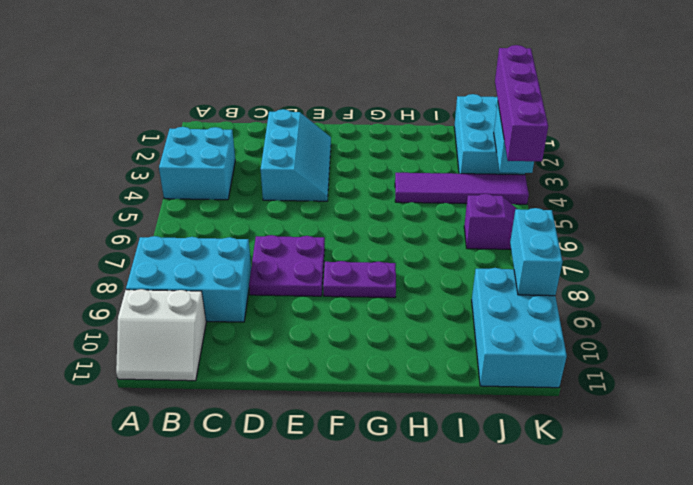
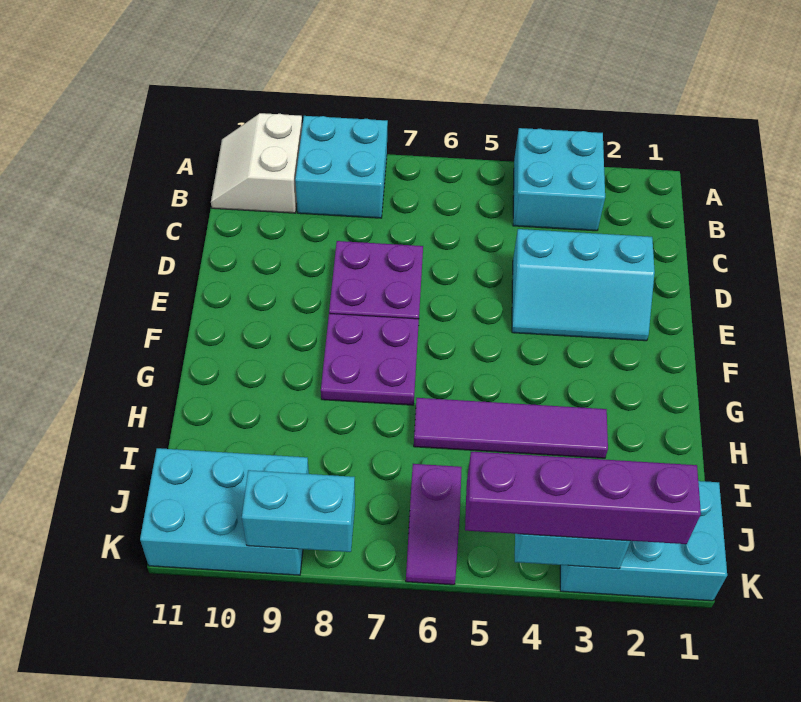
cyan brick A8:C9 level 1 -> cyan brick A8:B9 level 1
purple plate F8:G8 level 1 -> purple plate F7:G8 level 1
purple tile H4:K4 level 1 -> purple tile H3:H6 level 1

